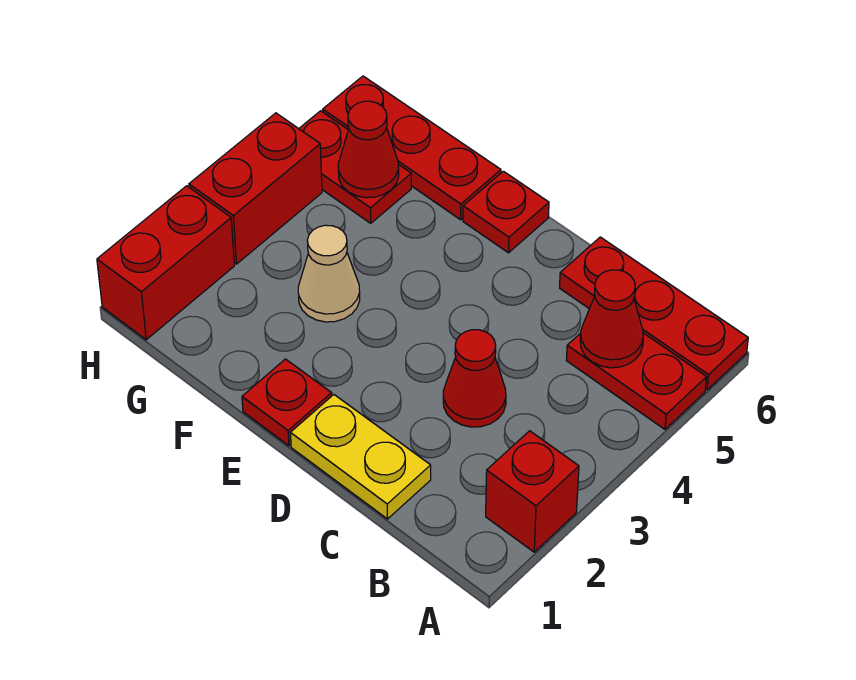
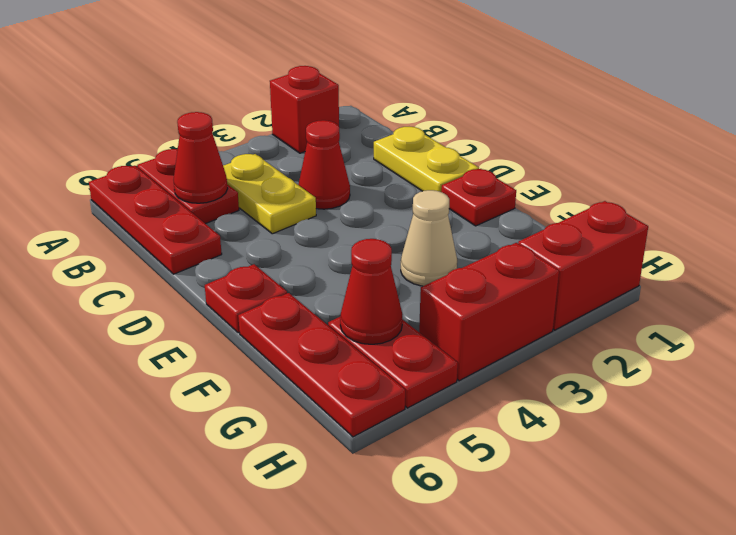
none -> yellow plate B4:C4 level 1

